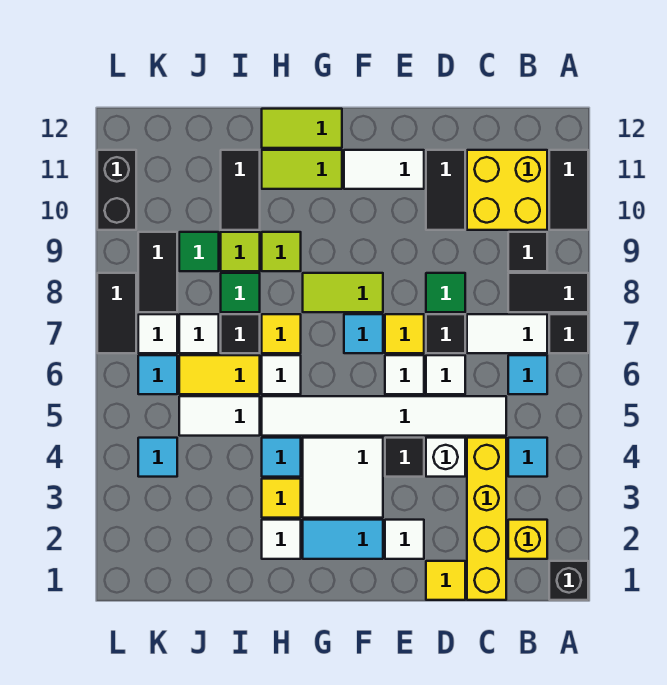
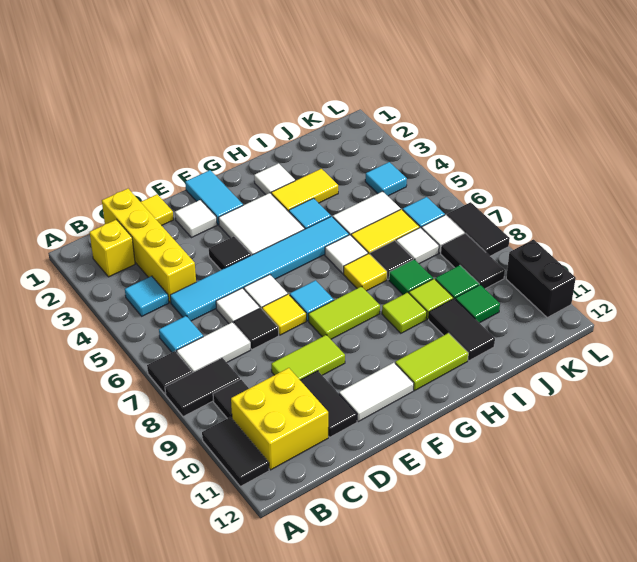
black brick A1 level 1 -> none
white tile C5:H5 level 1 -> cyan tile C5:H5 level 1
white brick D4 level 1 -> none
green tile D8 level 1 -> green tile J10 level 1
cyan tile F2:G2 level 1 -> cyan tile F1:F2 level 1
lime tile G12:H12 level 1 -> lime tile D9:E9 level 1
yellow tile H3 level 1 -> yellow tile H3:I3 level 1

